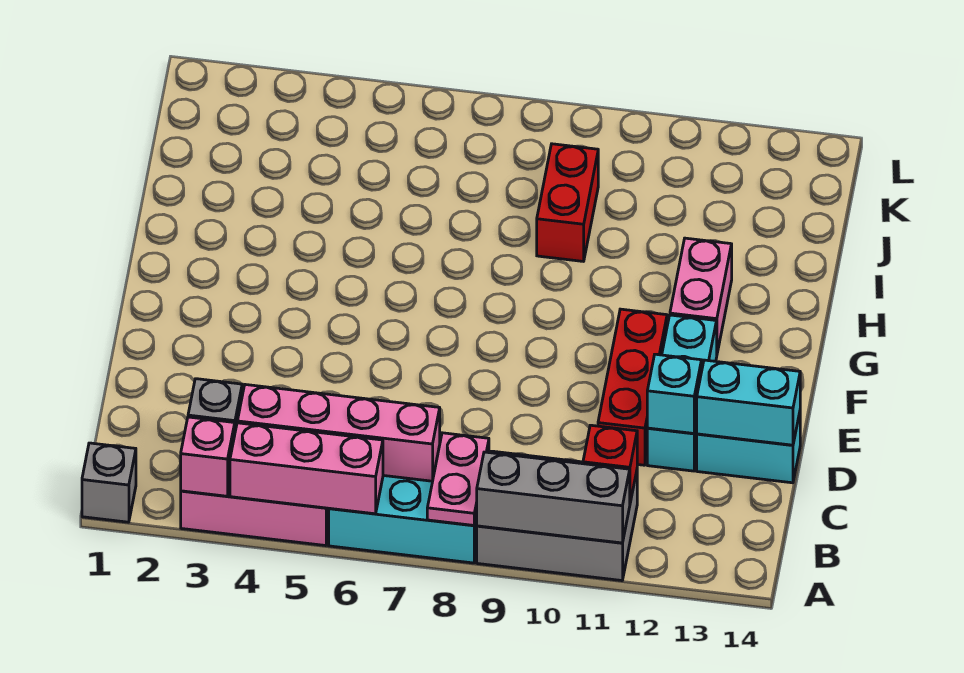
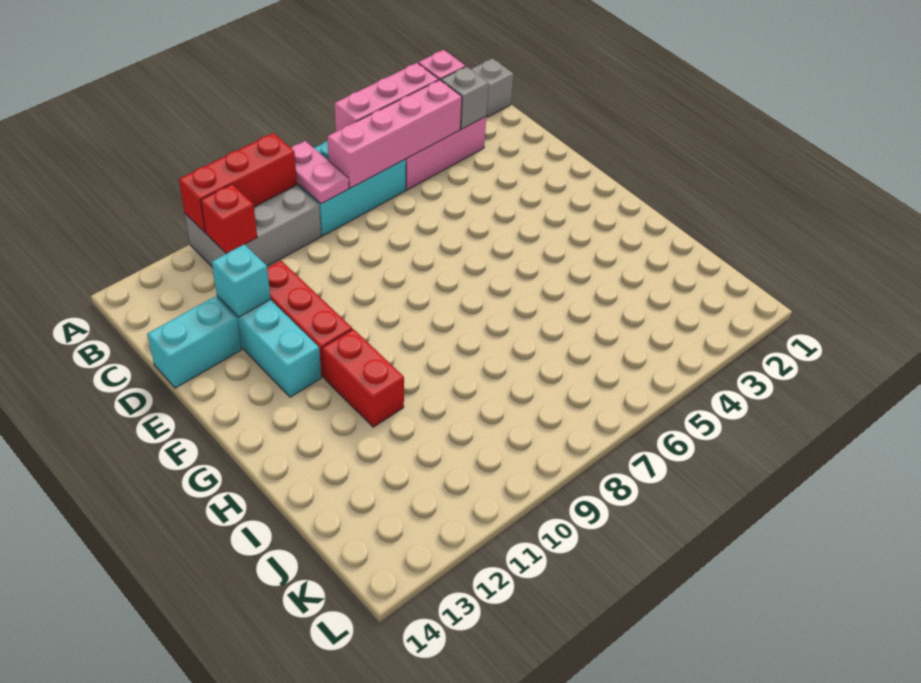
grey brick A9:A11 level 2 -> red brick A9:A11 level 2
cyan brick D13:D14 level 2 -> none
pink brick G12:H12 level 1 -> none
red brick I9:J9 level 1 -> red brick G11:H11 level 1

